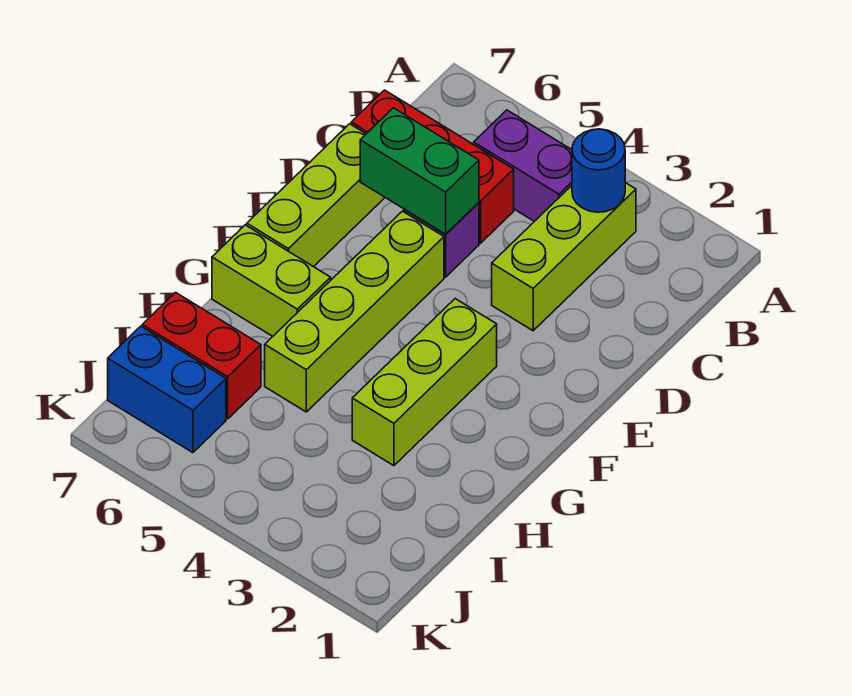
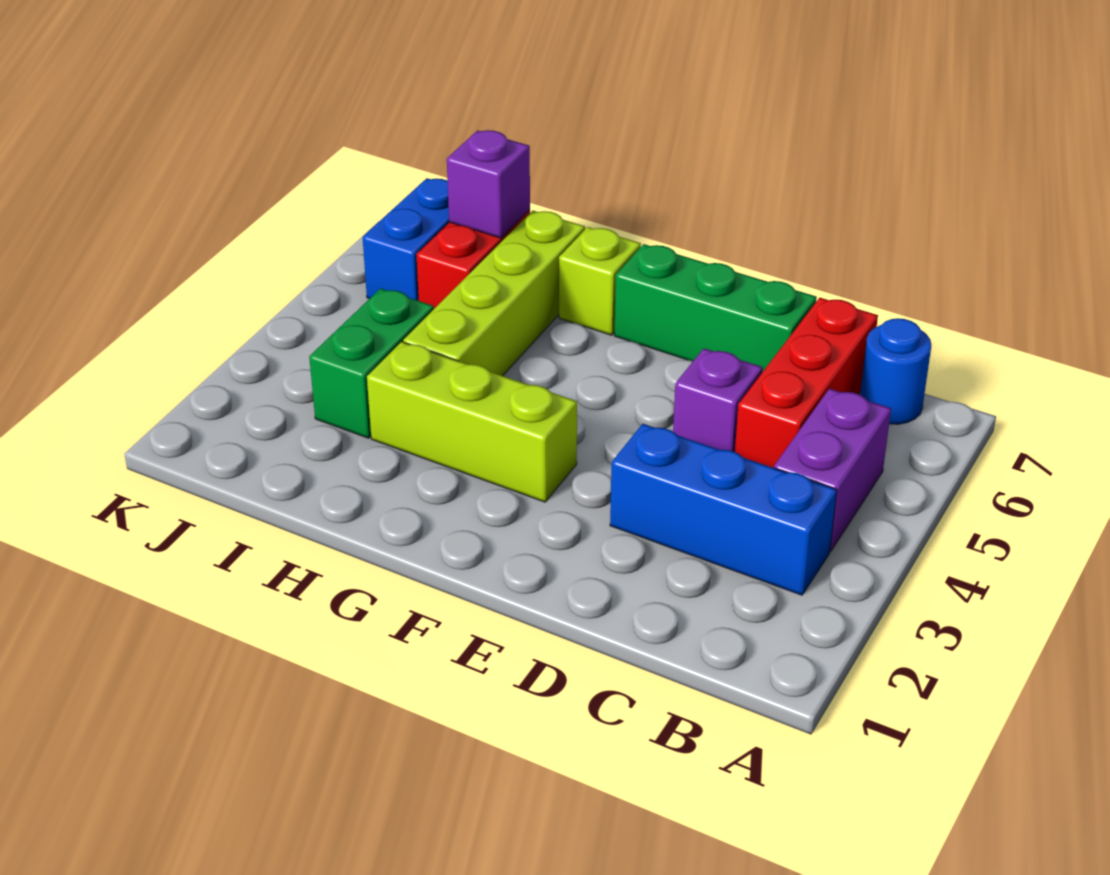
lime brick B3:D3 level 1 -> blue brick B3:D3 level 1
blue round brick B3 level 2 -> blue round brick B7 level 1
green brick D5:D6 level 2 -> green brick I3:I4 level 1
lime brick D7:F7 level 1 -> green brick D7:F7 level 1
lime brick E5:H5 level 1 -> lime brick H4:H7 level 1
lime brick G6:G7 level 1 -> lime brick G7 level 1
none -> purple brick I7 level 2

